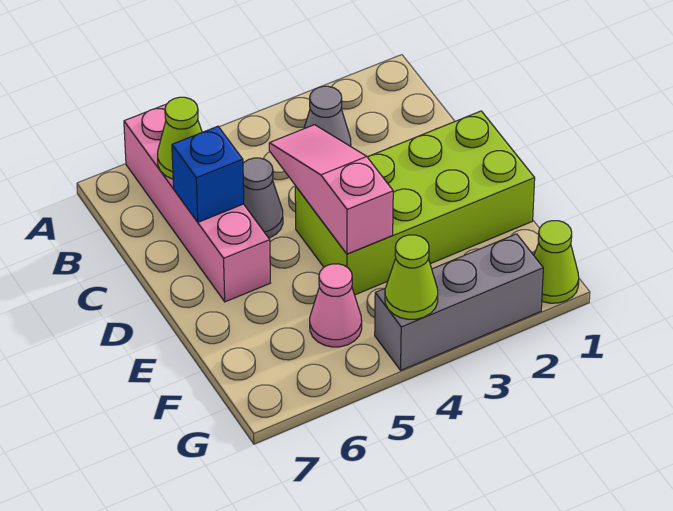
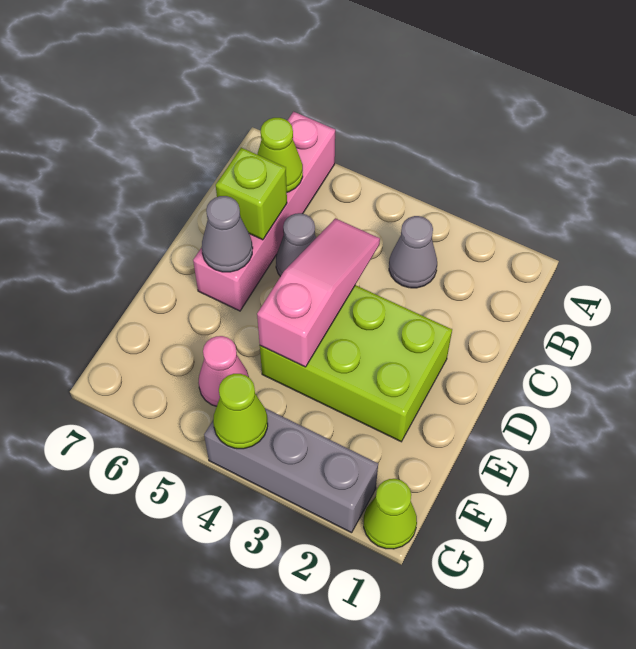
blue brick C6 level 2 -> lime brick C6 level 2
lime brick D1:E4 level 1 -> lime brick D2:E4 level 1
none -> grey cone D6 level 2

